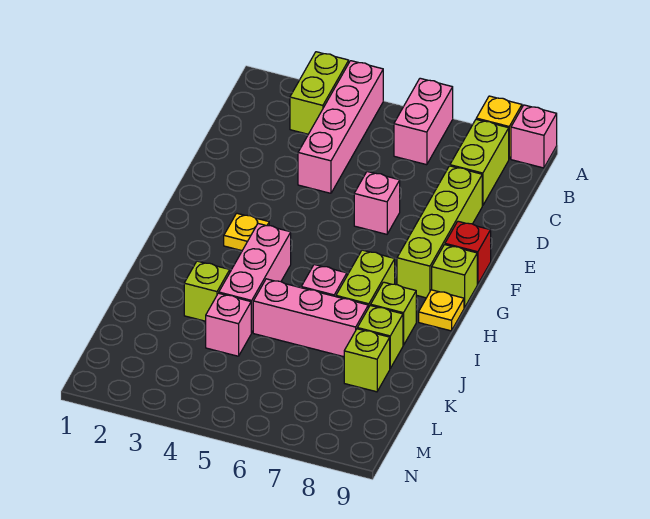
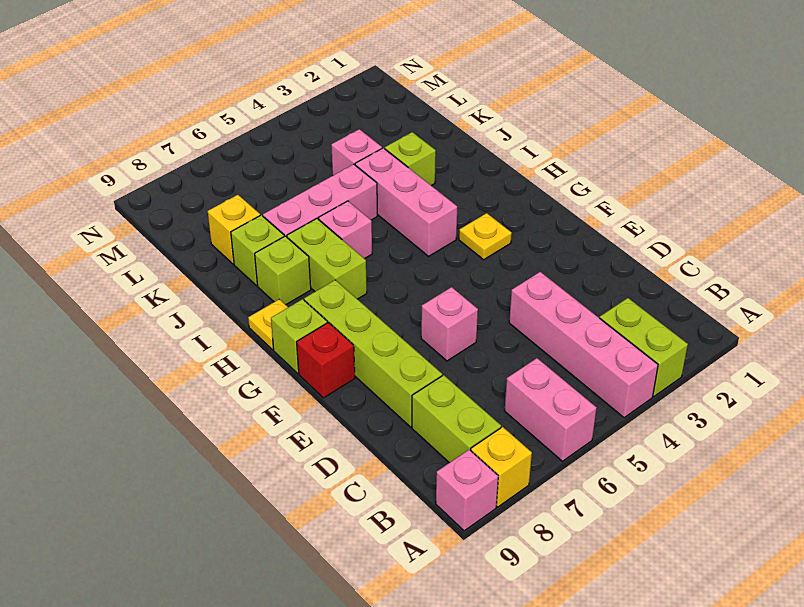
lime brick K8 level 1 -> yellow brick K8 level 1

